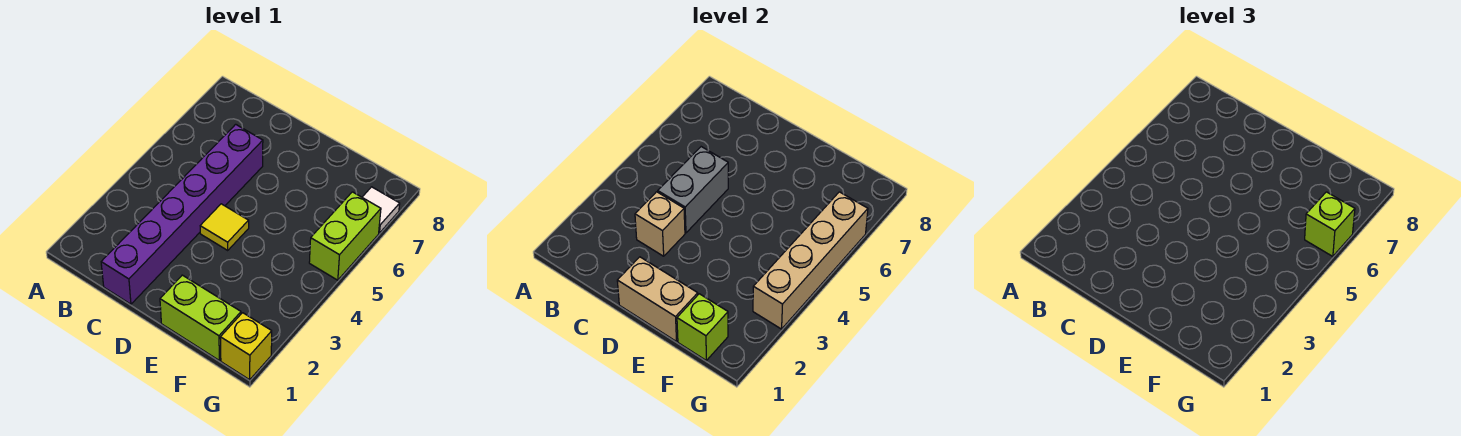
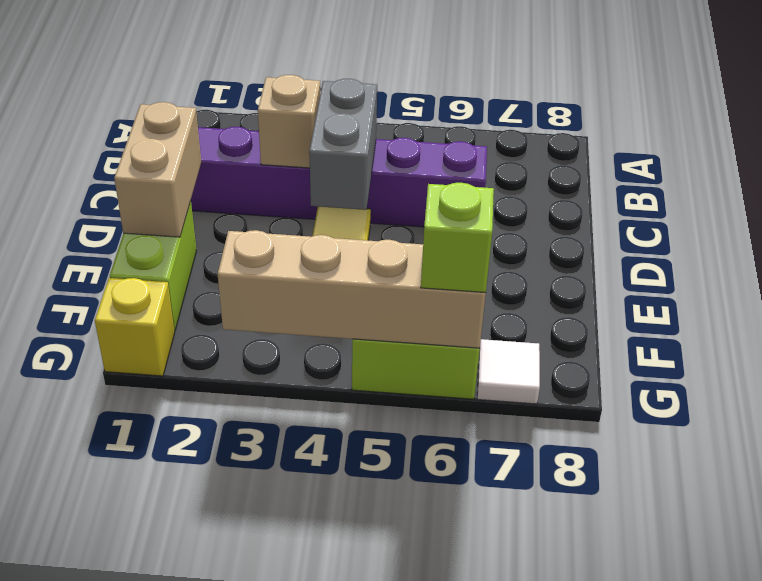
grey brick C4:C5 level 2 -> grey brick C4:D4 level 2
lime brick F1 level 2 -> none

